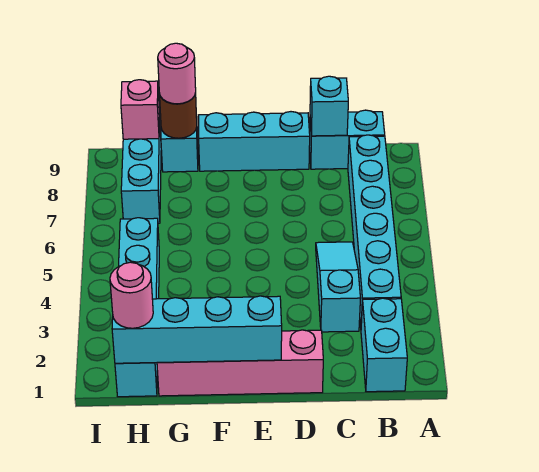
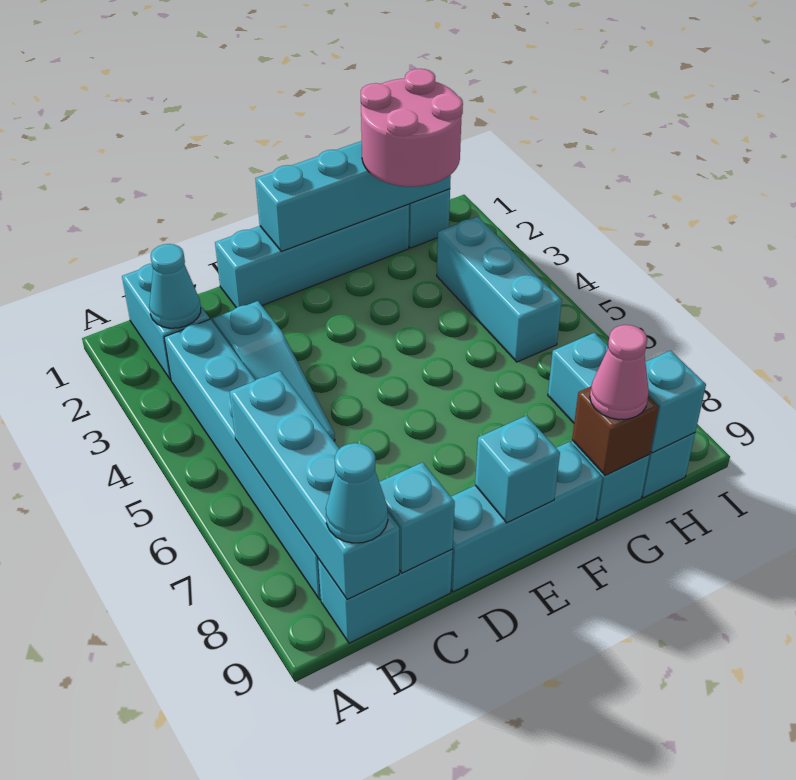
none -> cyan cone B2 level 2
none -> cyan brick B6:B9 level 2
none -> cyan cone B9 level 3
pink brick D1:G1 level 1 -> cyan brick D1:G1 level 1
none -> cyan brick E9 level 2
brown round brick G9 level 2 -> brown brick G9 level 2
pink round brick G9 level 3 -> pink cone G9 level 3
pink round brick H1 level 3 -> pink round brick G1:H2 level 3
pink brick H9 level 2 -> cyan brick H9 level 2

